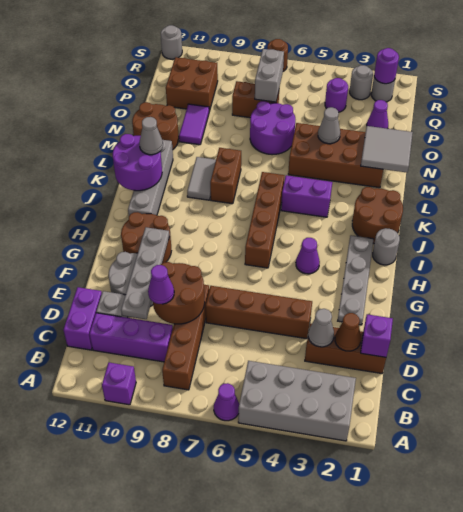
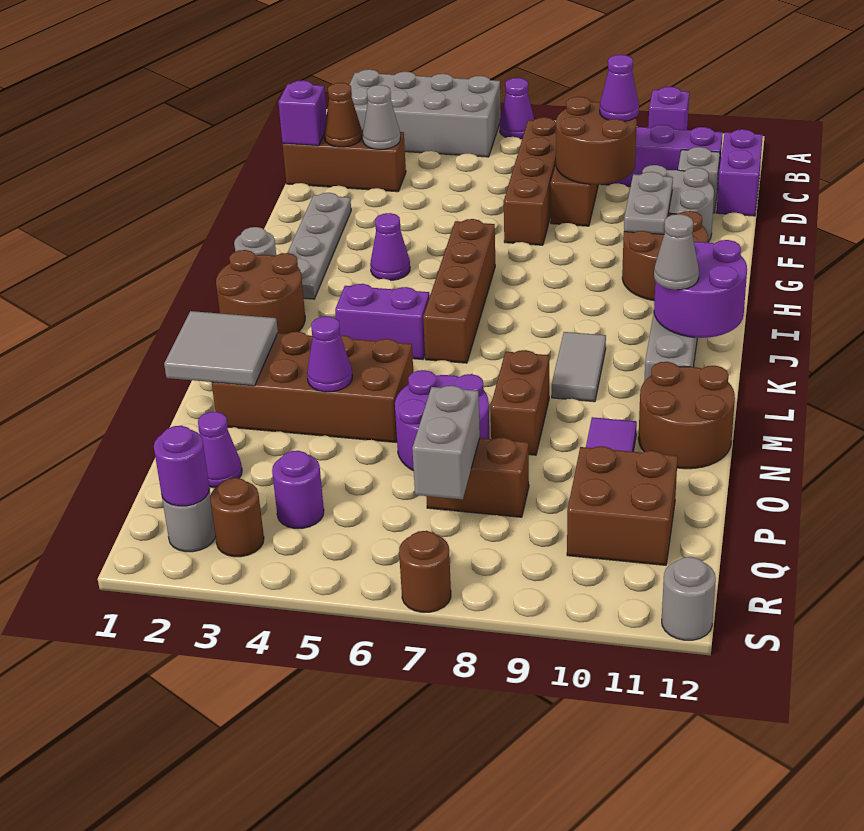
grey plate D10:G10 level 2 -> grey plate F10:G10 level 2
brown brick E4:E7 level 1 -> brown brick C7:F7 level 1
brown brick K8:L8 level 1 -> brown brick M8:N8 level 1
grey cone N4 level 2 -> purple cone N4 level 2
grey round brick R3 level 1 -> brown round brick R3 level 1

